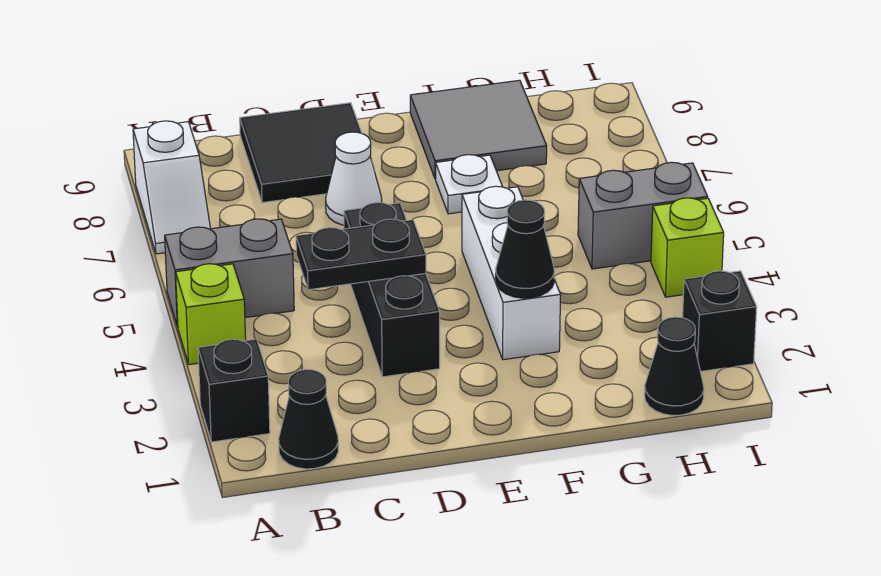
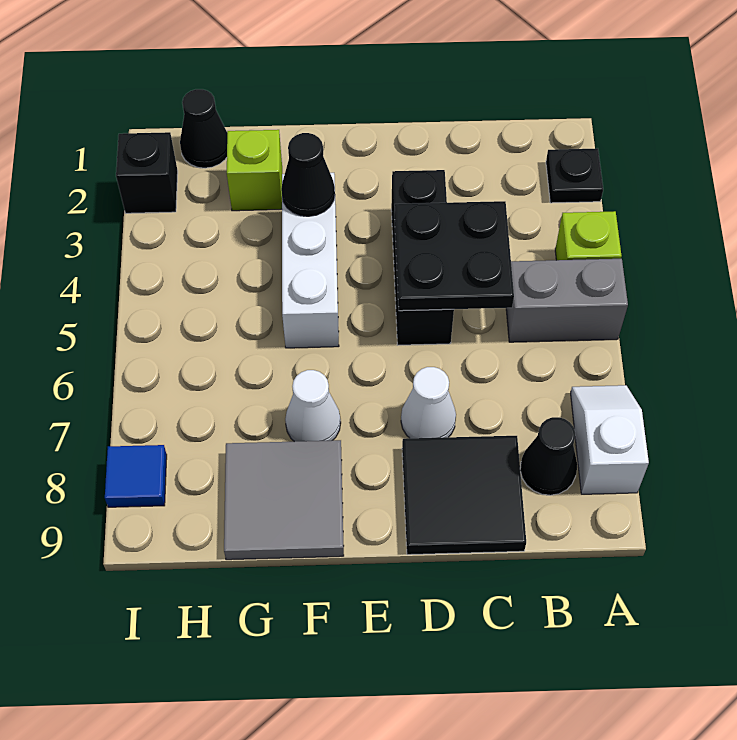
black brick A2 level 1 -> black plate A2 level 1
black cone B1 level 1 -> black cone B8 level 1
black plate C4:D4 level 2 -> black plate C4:D5 level 2
white plate F7 level 1 -> white cone F7 level 1
grey brick H5:I5 level 1 -> none
lime brick I4 level 1 -> lime brick G2 level 1
none -> blue tile I8 level 1

